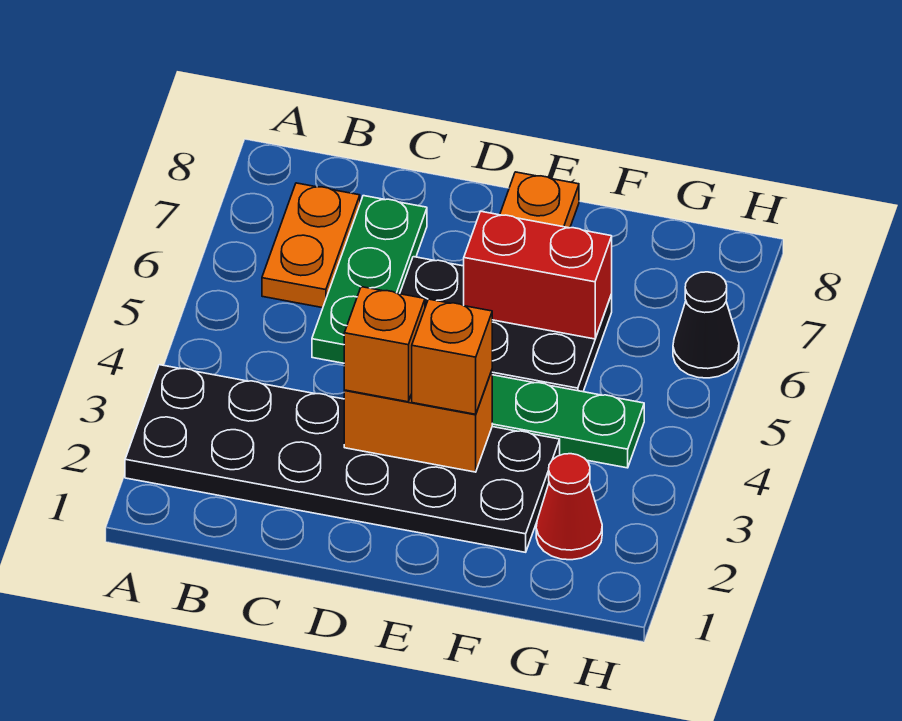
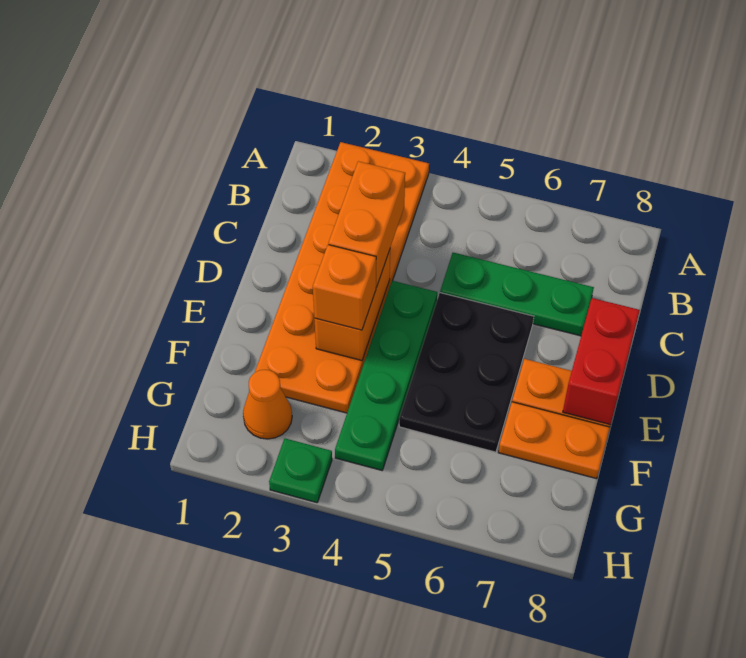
black plate A2:F3 level 1 -> orange plate A2:F3 level 1
orange plate B6:B7 level 1 -> orange plate F7:F8 level 1
orange brick D3 level 3 -> orange brick C3:D3 level 3
red brick E6:F6 level 2 -> red brick D8:E8 level 2
red cone G2 level 1 -> orange cone G2 level 1
none -> green plate H3 level 1
black cone H6 level 1 -> none

